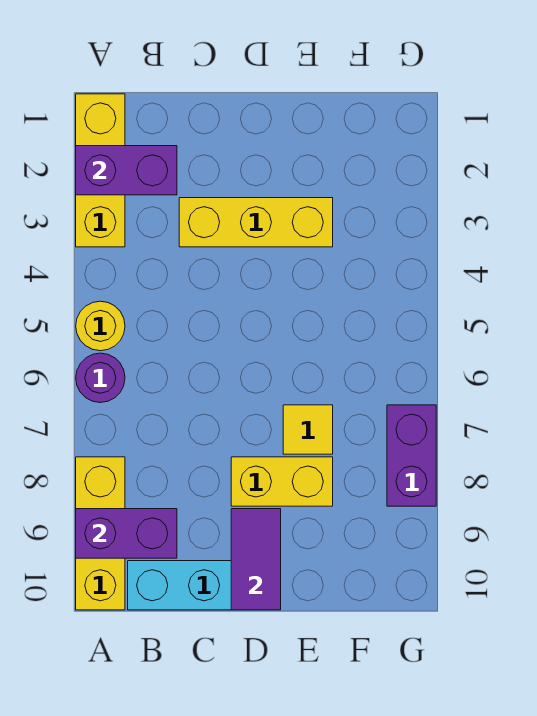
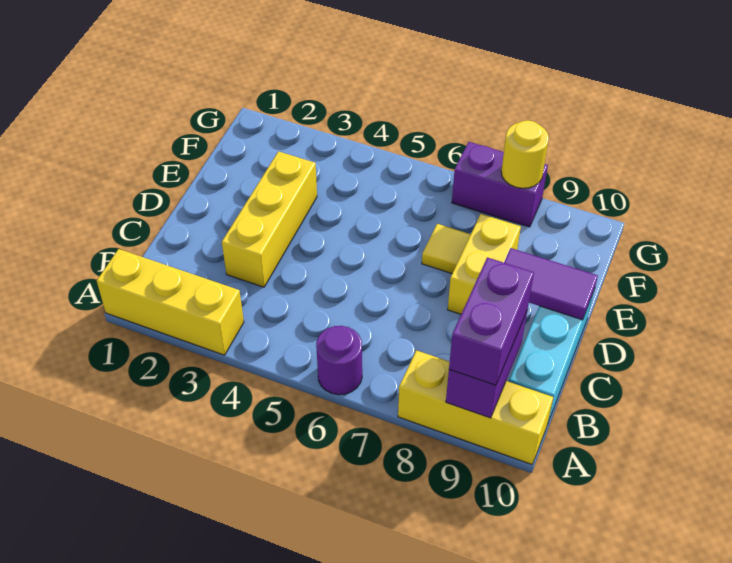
purple brick A2:B2 level 2 -> purple brick A9:B9 level 3
yellow round brick A5 level 1 -> yellow round brick G8 level 2

